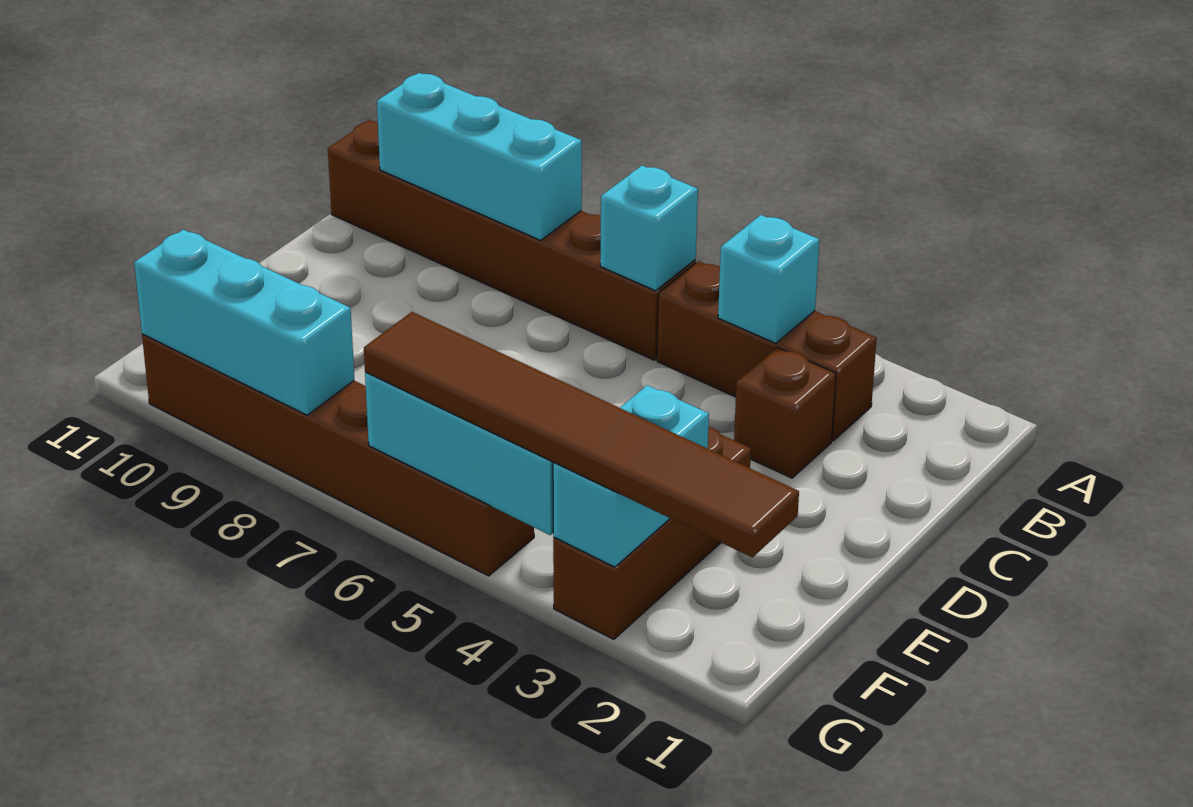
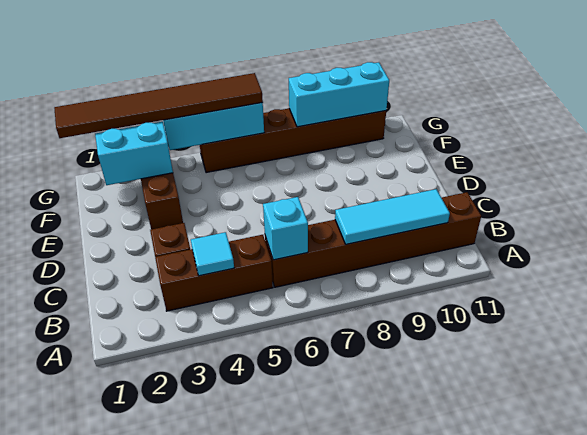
cyan brick B4 level 2 -> cyan tile B4 level 2
cyan brick B8:B10 level 2 -> cyan tile B8:B10 level 2
cyan brick F3:G3 level 2 -> cyan brick F2:F3 level 2

